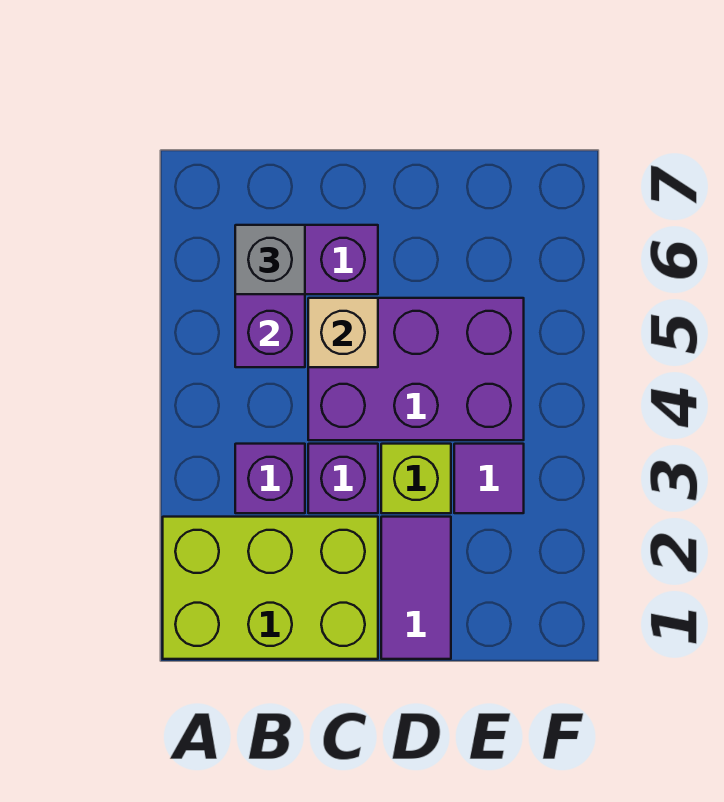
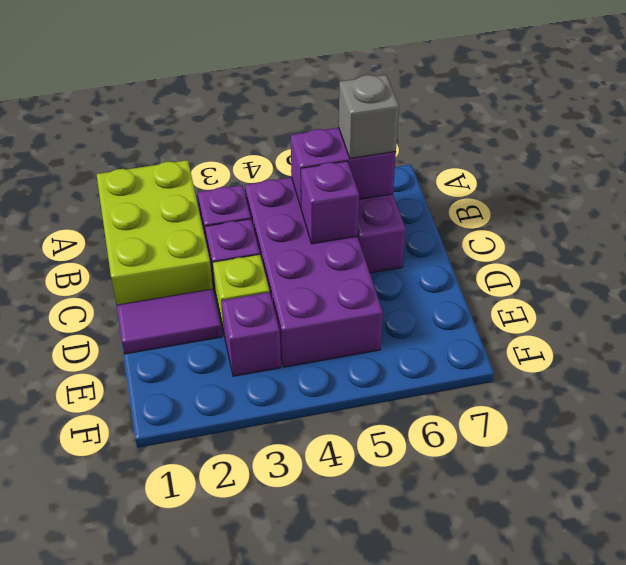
purple brick C4:E5 level 1 -> purple brick B4:E5 level 1
tan brick C5 level 2 -> purple brick C5 level 2
purple tile E3 level 1 -> purple brick E3 level 1

